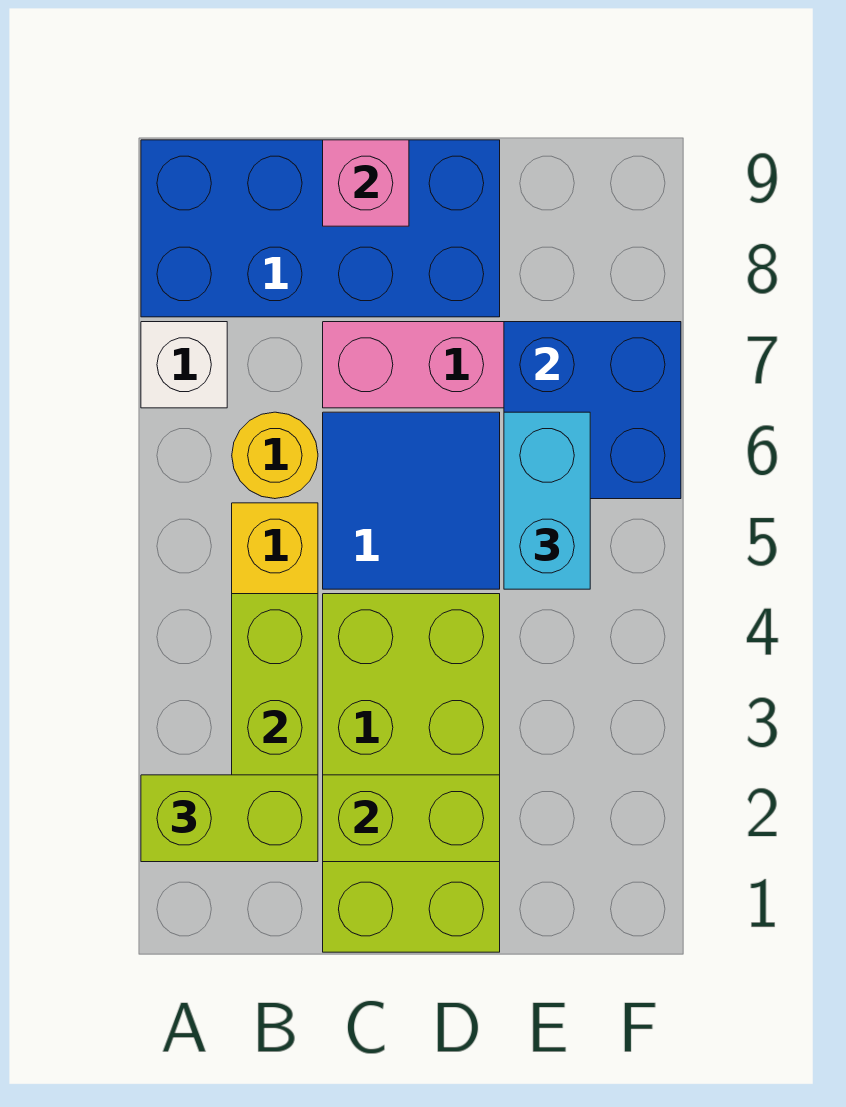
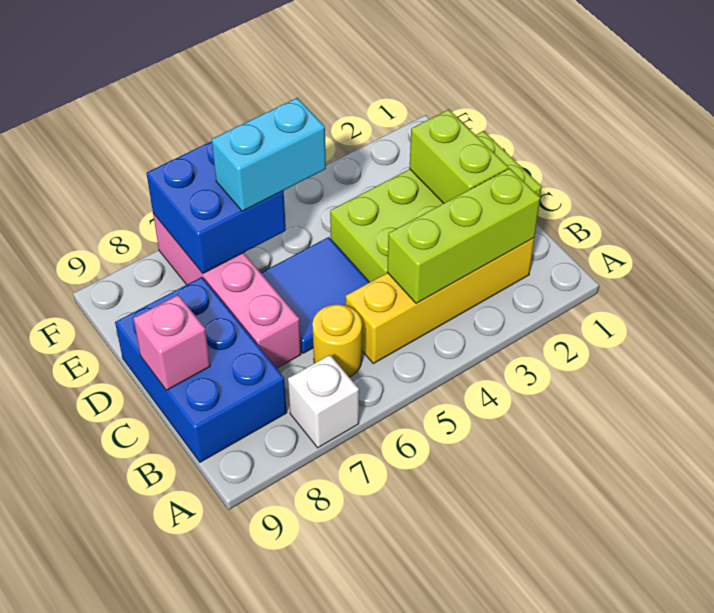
lime brick A2:B2 level 3 -> none
blue brick A8:D9 level 1 -> blue brick B8:D9 level 1

